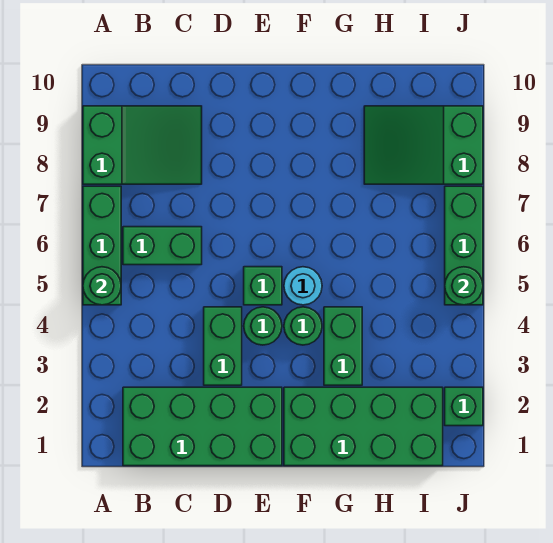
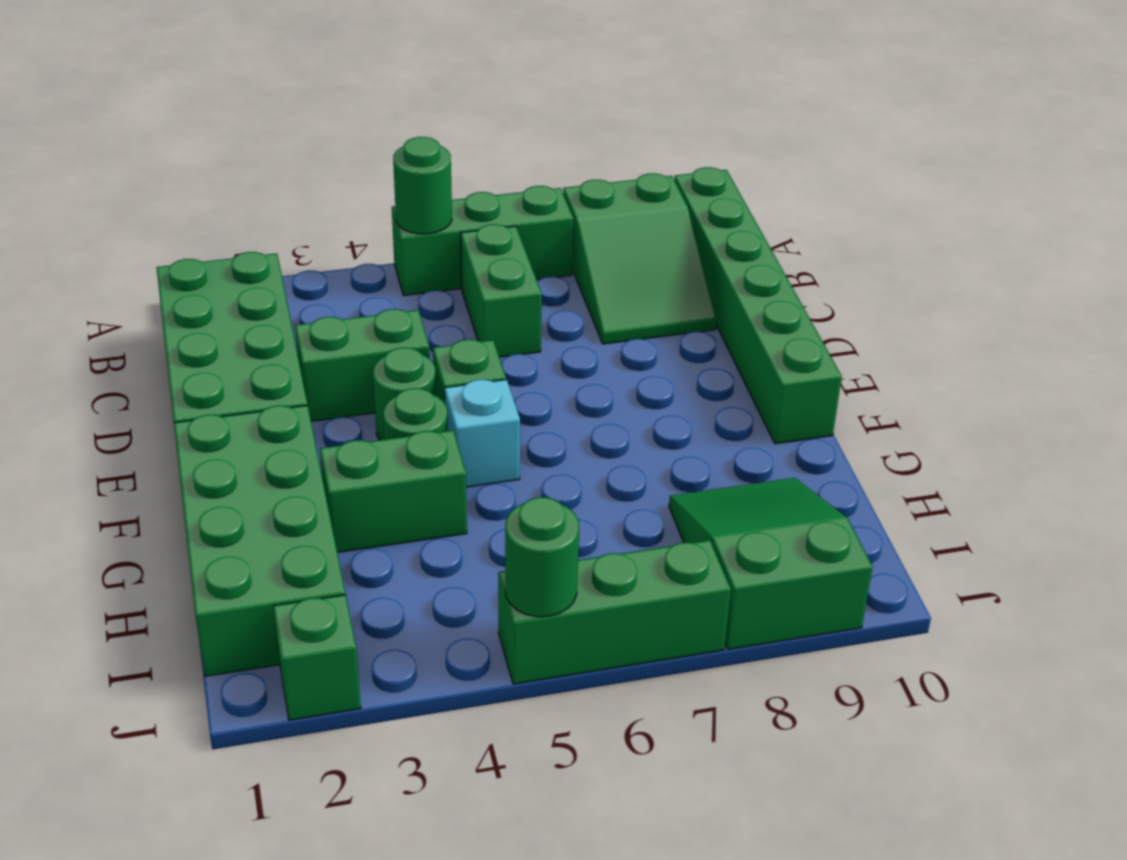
none -> green brick A10:F10 level 1
cyan round brick F5 level 1 -> cyan brick F5 level 1

